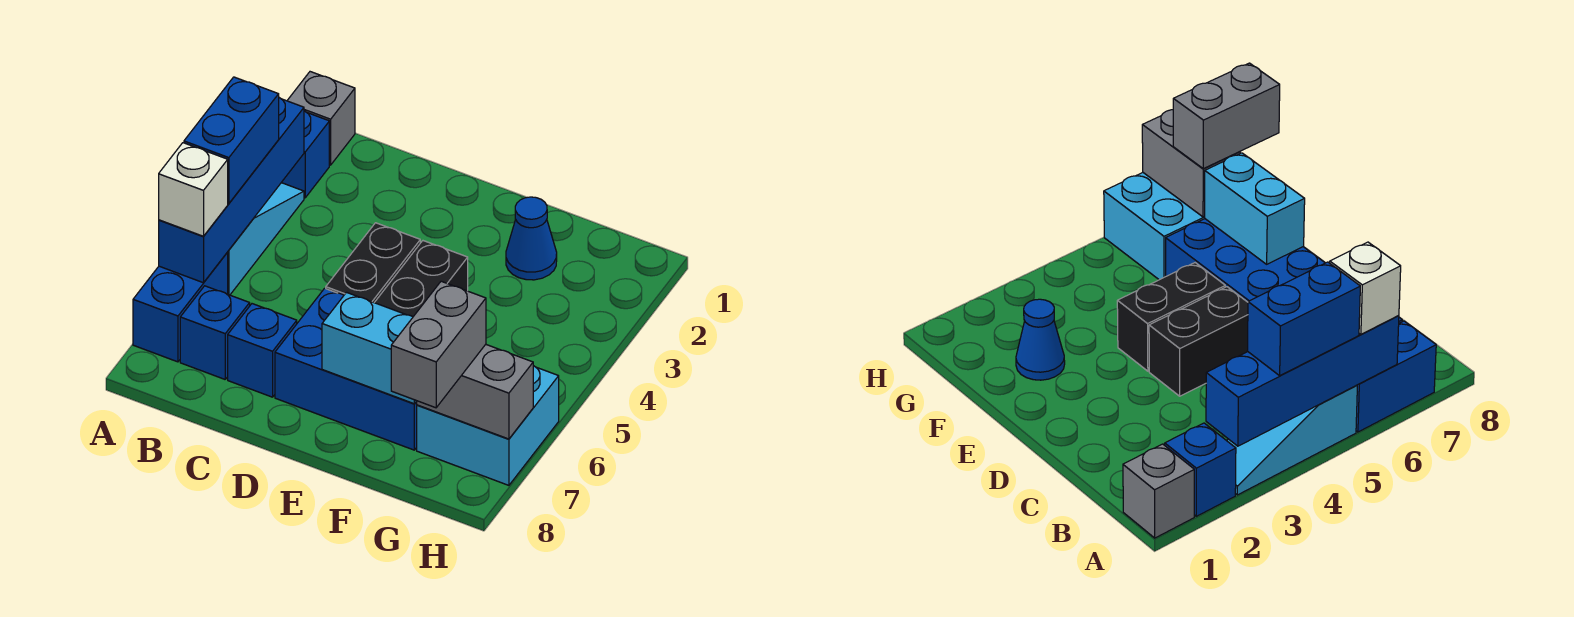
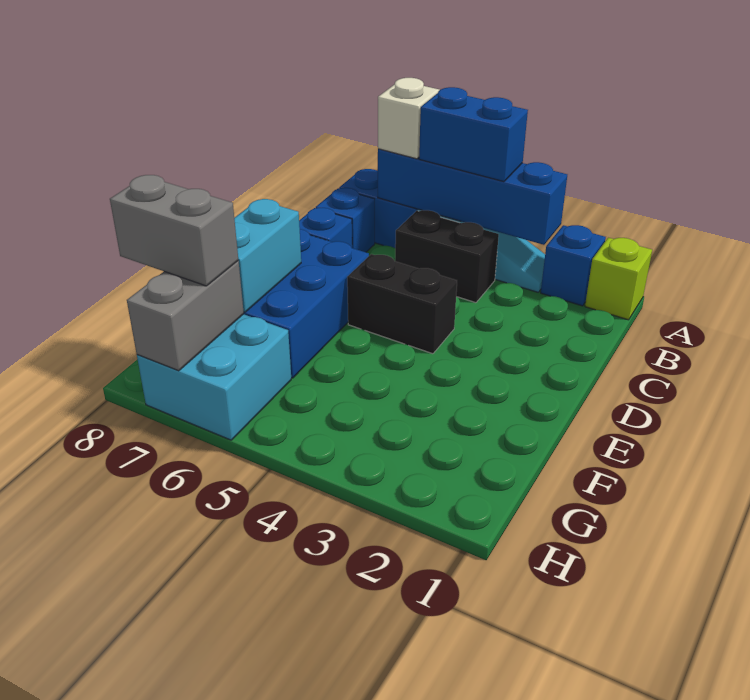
grey brick A1 level 1 -> lime brick A1 level 1
black brick E4:E5 level 1 -> black brick B4:B5 level 1
blue cone F2 level 1 -> none

